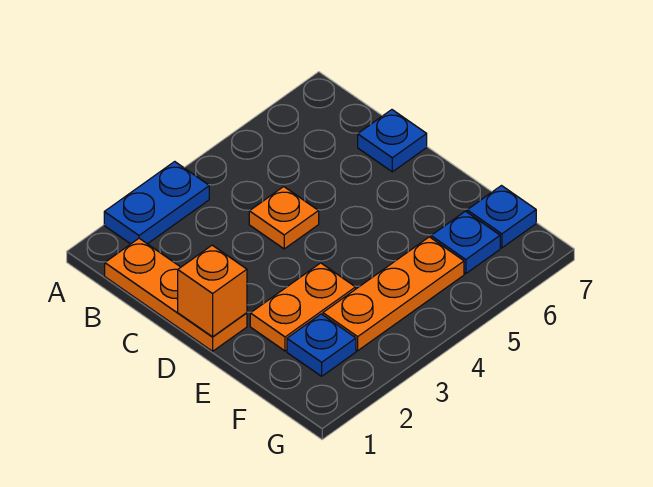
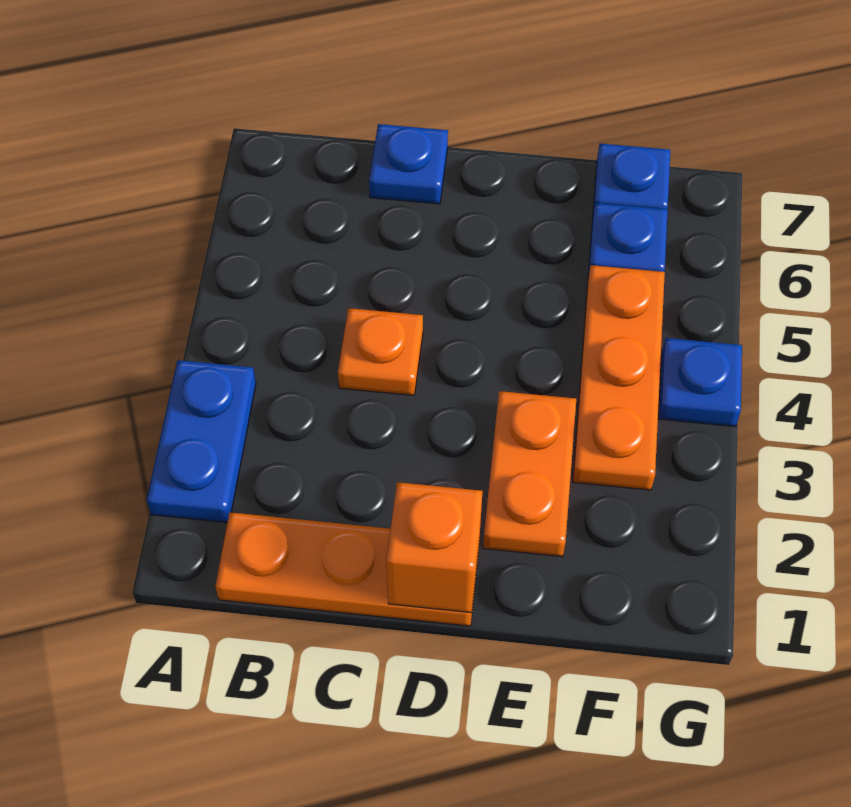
blue plate F2 level 1 -> blue plate G4 level 1

